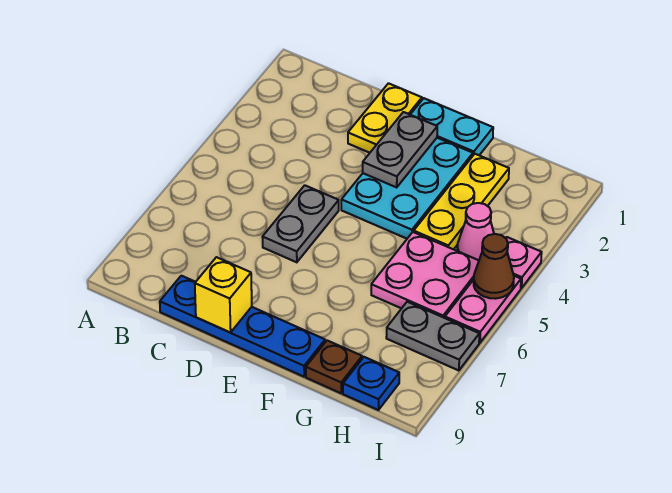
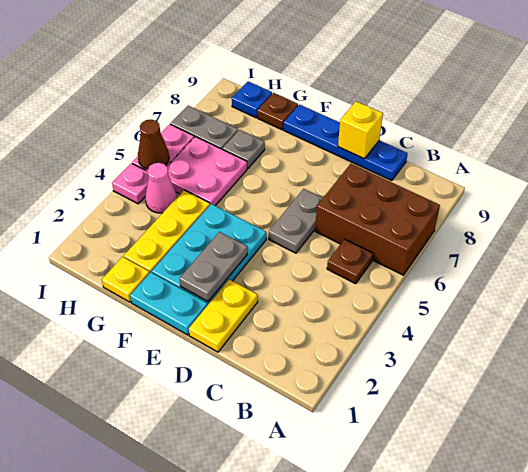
none -> brown brick A6:C7 level 1
none -> brown plate B5 level 1
none -> yellow plate G1 level 1
none -> grey plate G7 level 1

